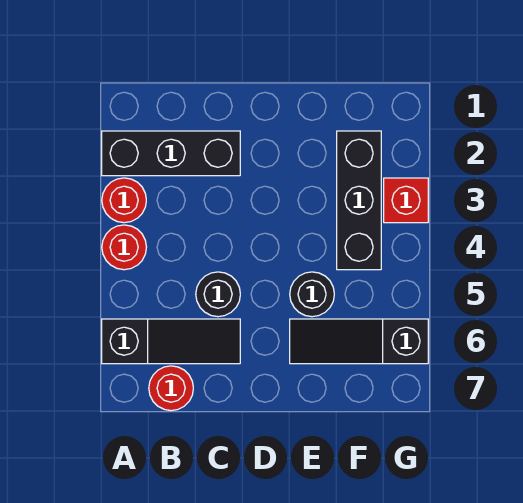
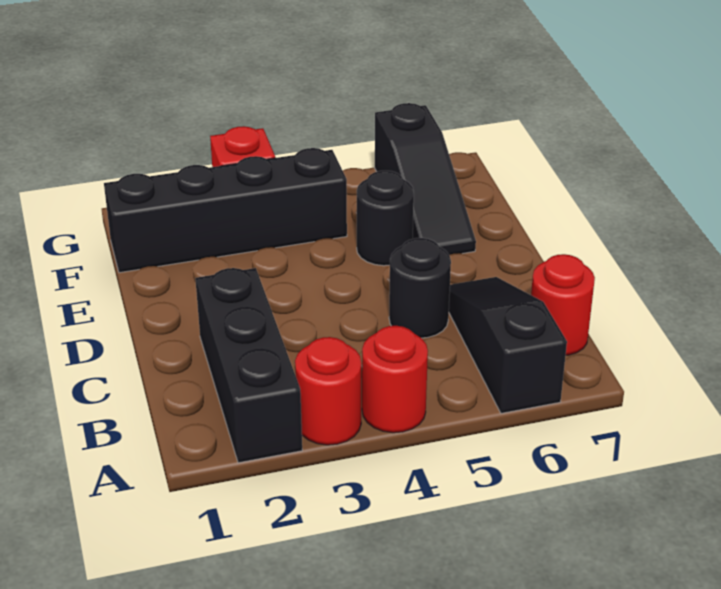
black brick F2:F4 level 1 -> black brick F1:F4 level 1

